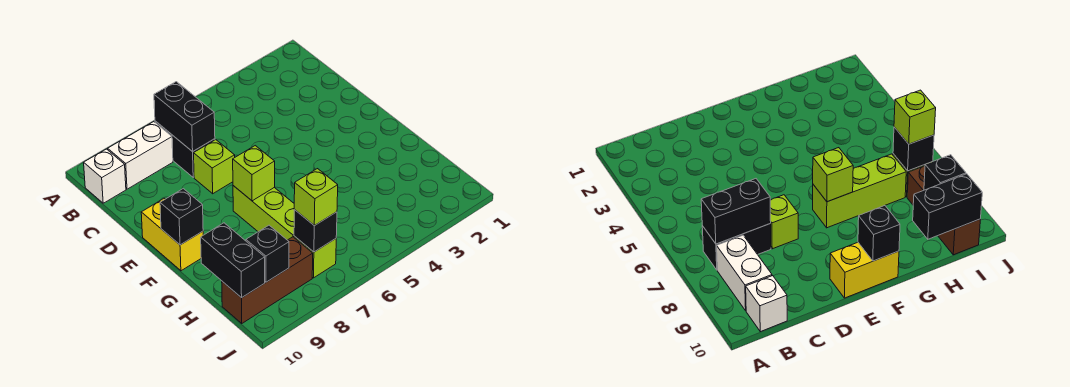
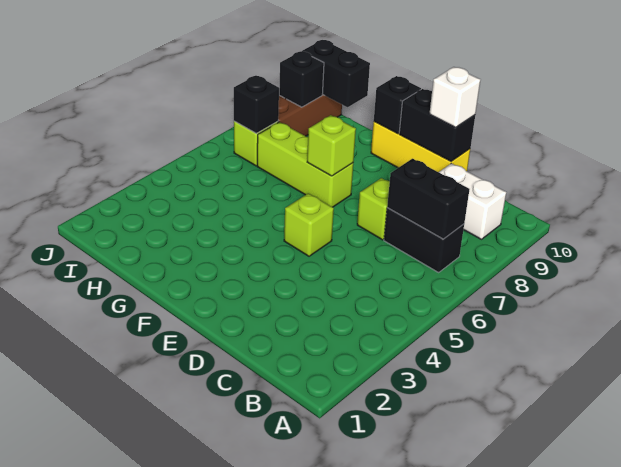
white brick B8:B9 level 1 -> white brick B9:C9 level 1
white brick B10 level 1 -> white brick D10 level 3
none -> black brick D10:E10 level 2
yellow brick E10:F10 level 1 -> yellow brick D10:F10 level 1
lime brick I7 level 3 -> lime brick E5 level 1

